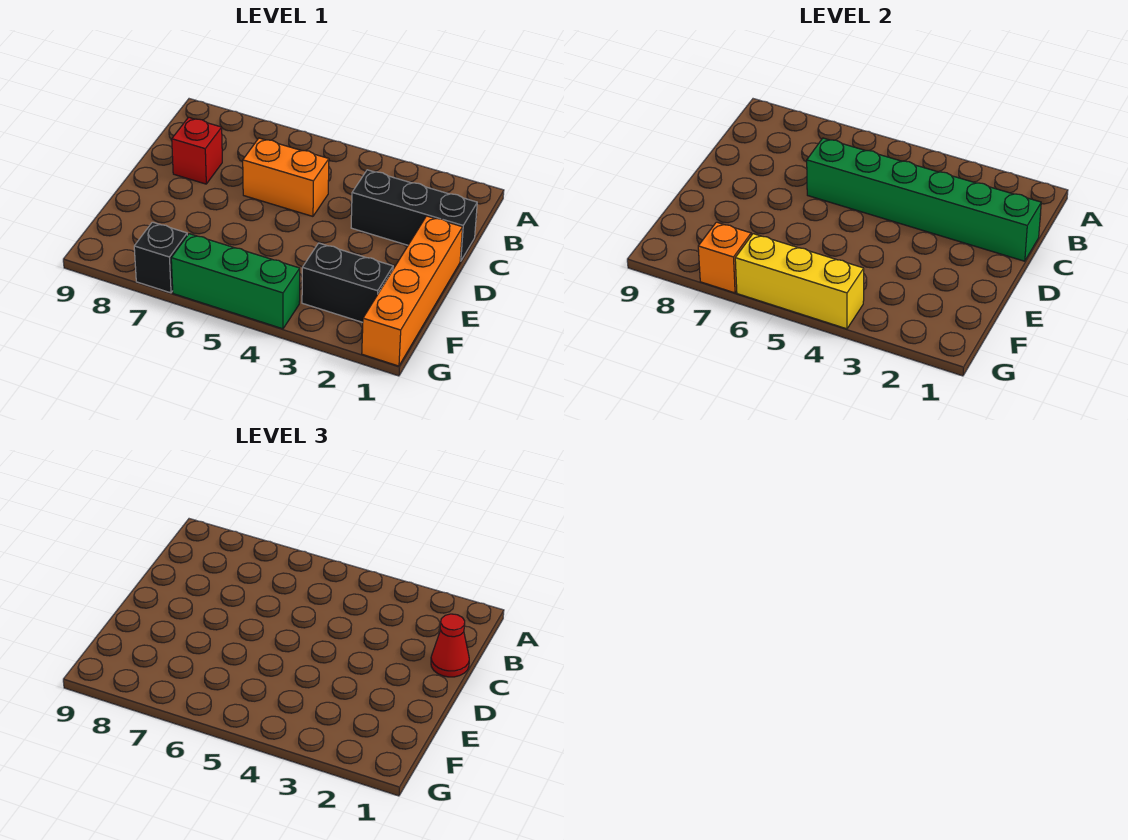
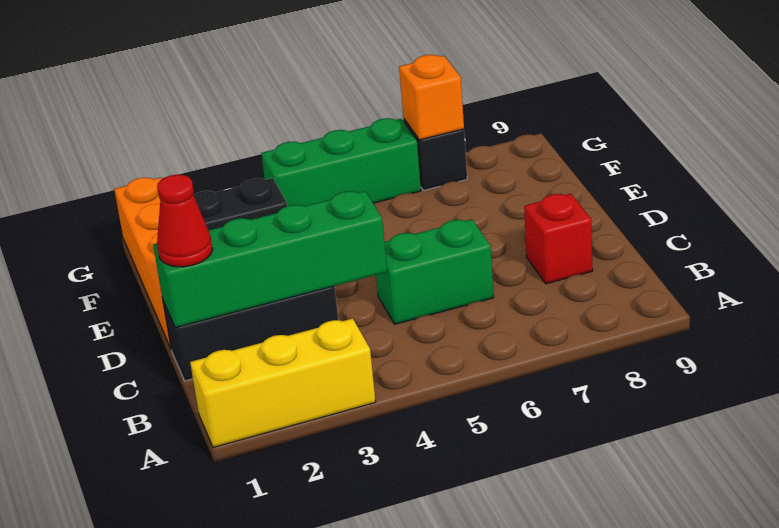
green brick C1:C6 level 2 -> green brick C1:C4 level 2
orange brick C5:C6 level 1 -> green brick C5:C6 level 1
yellow brick G4:G6 level 2 -> yellow brick A1:A3 level 1

